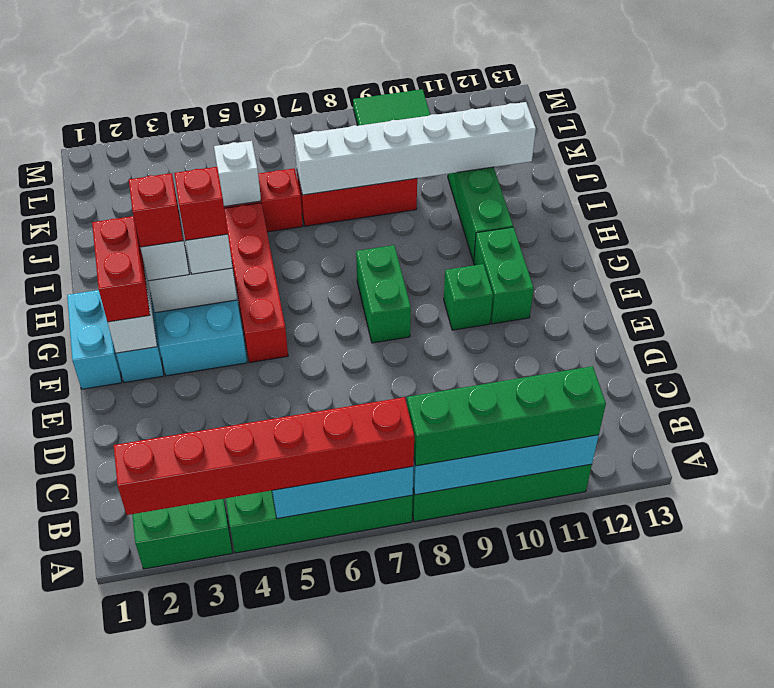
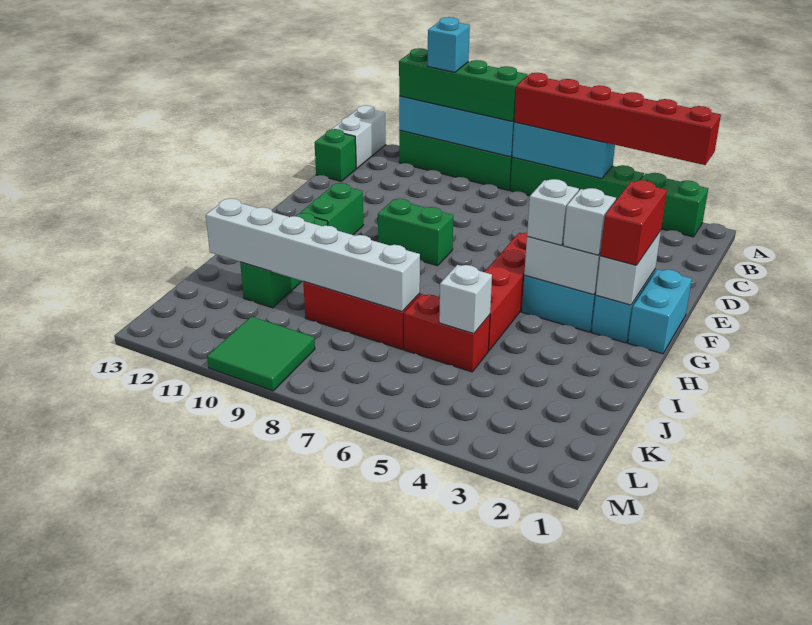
none -> cyan brick A10 level 4
none -> white brick A13:B13 level 1
green brick F8:G8 level 1 -> green brick F8:F9 level 1
green brick F10 level 1 -> green brick C13 level 1
red brick G3 level 4 -> none
red brick G4 level 4 -> none

